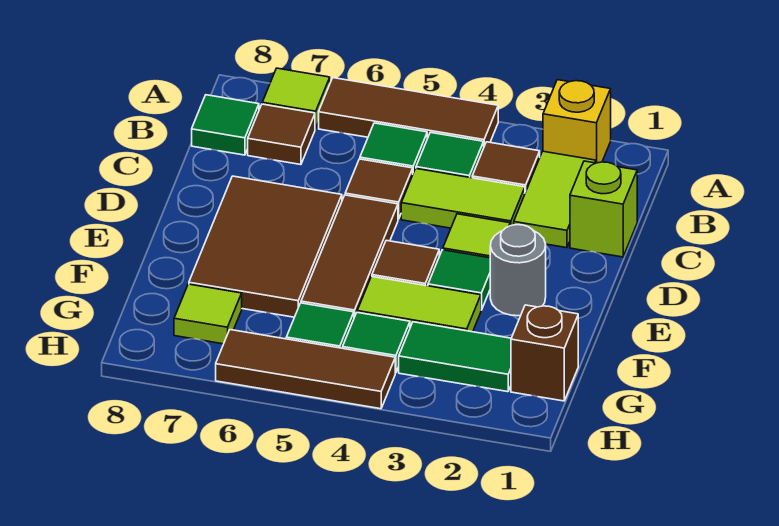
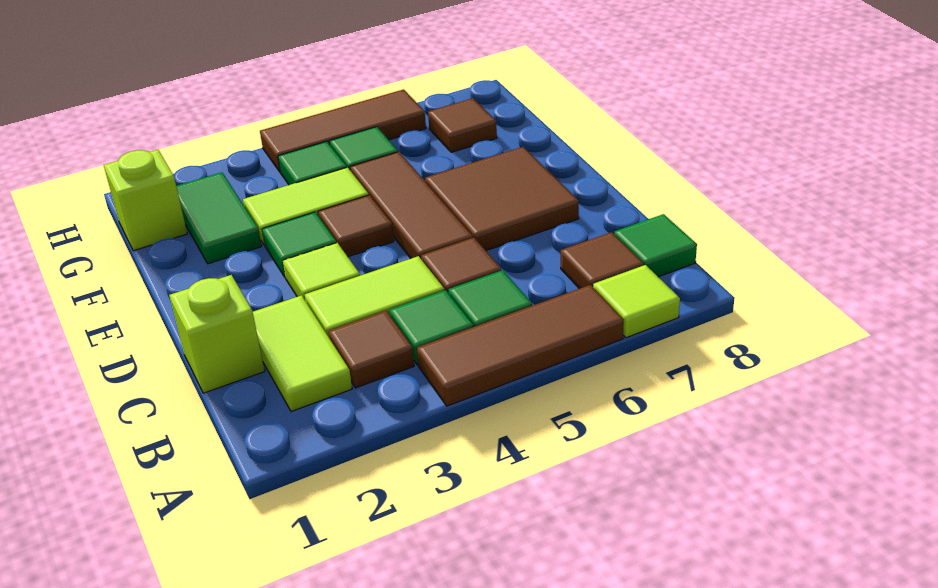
yellow brick A2 level 1 -> none
brown tile D6:F7 level 1 -> brown tile D6:E7 level 1
grey round brick E2 level 1 -> none
brown brick G1 level 1 -> lime brick G1 level 1
green tile G2:G3 level 1 -> green tile F2:G2 level 1
lime tile G7 level 1 -> brown tile G7 level 1

